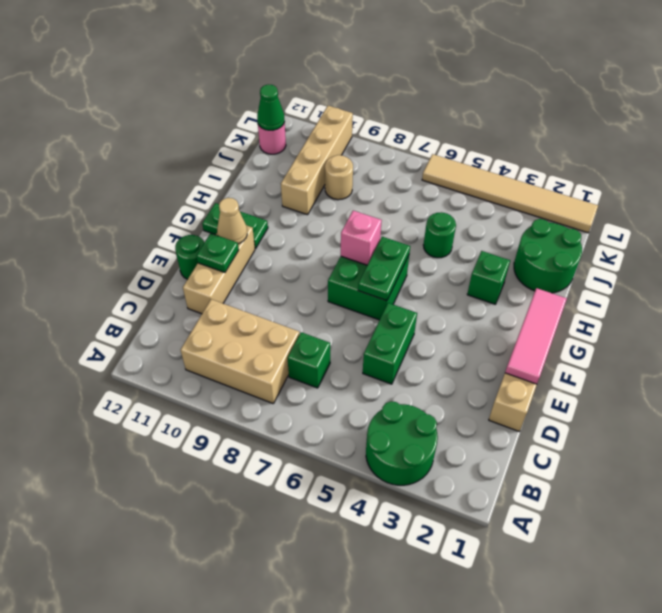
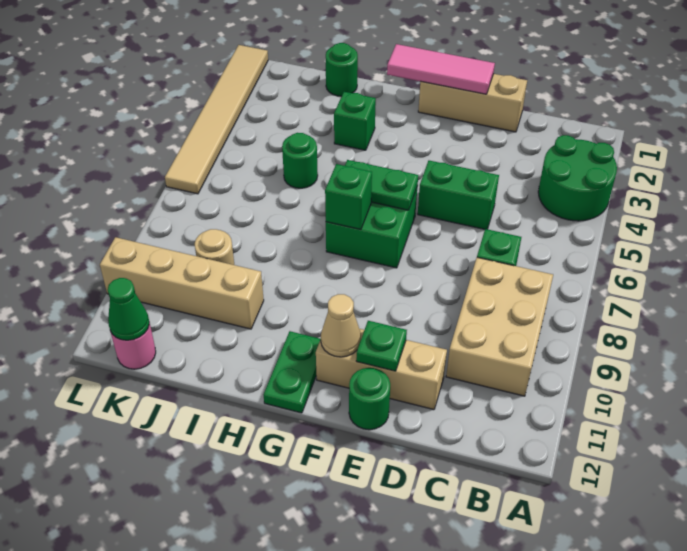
pink brick G7 level 2 -> green brick G7 level 2
green round brick I1:J2 level 1 -> green round brick I1 level 1

